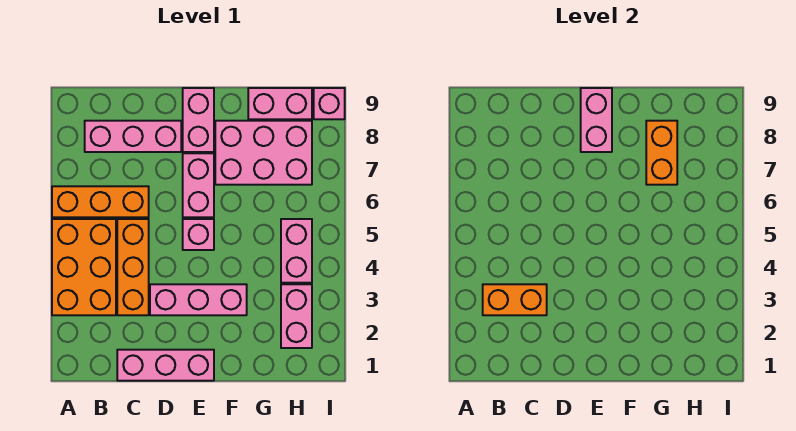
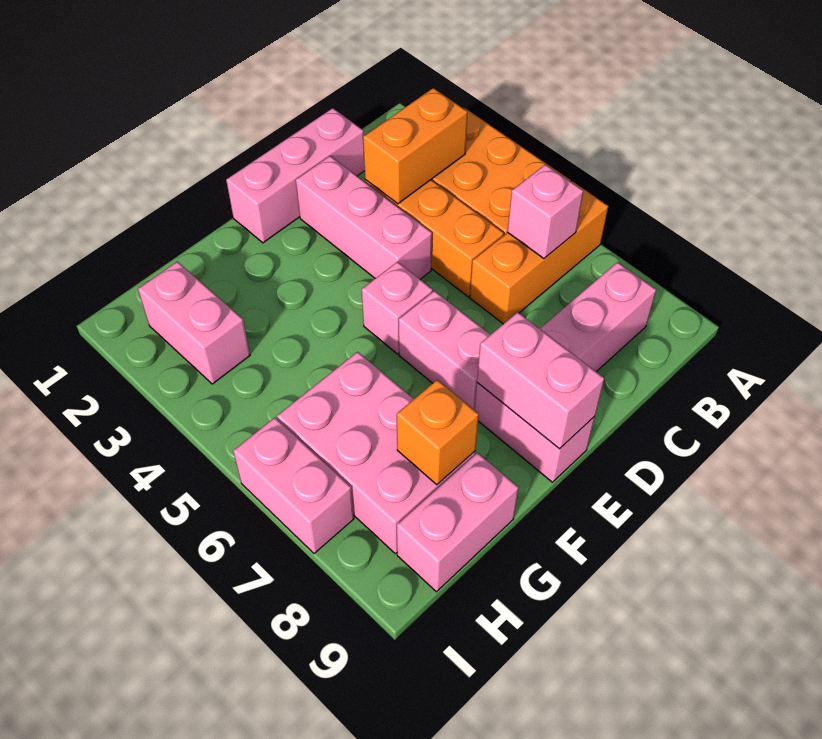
pink brick D3:F3 level 1 -> pink brick D2:D4 level 1
pink brick F7:H8 level 1 -> pink brick G6:H8 level 1
orange brick G7:G8 level 2 -> orange brick G8 level 2
pink brick H4:H5 level 1 -> pink brick I6:I7 level 1
pink brick I9 level 1 -> pink brick B6 level 2

